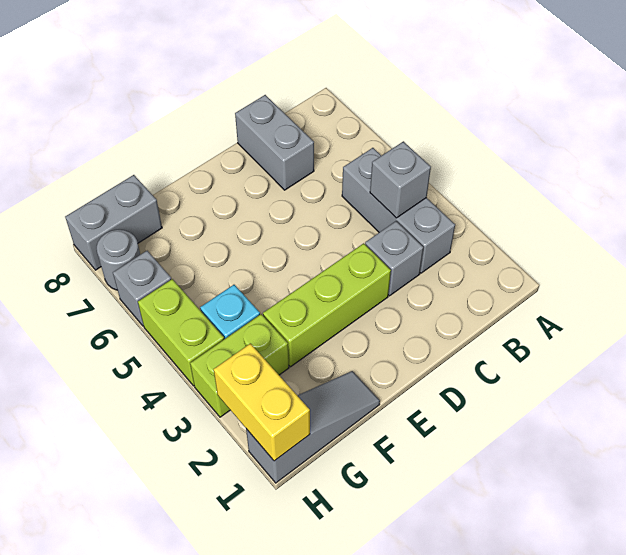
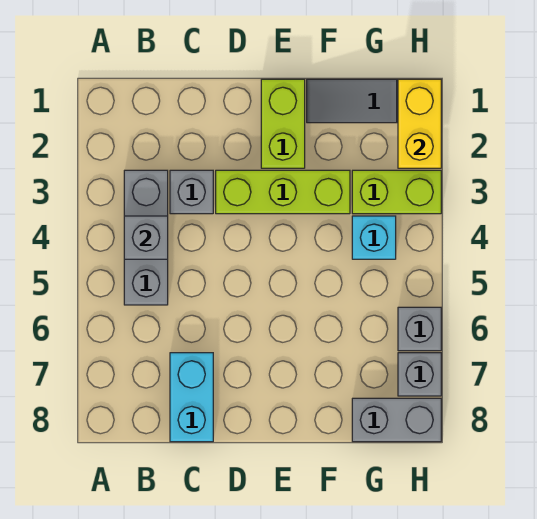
grey brick C7:C8 level 1 -> cyan brick C7:C8 level 1
lime brick H4:H5 level 1 -> lime brick E1:E2 level 1
grey round brick H7 level 1 -> grey brick H7 level 1

